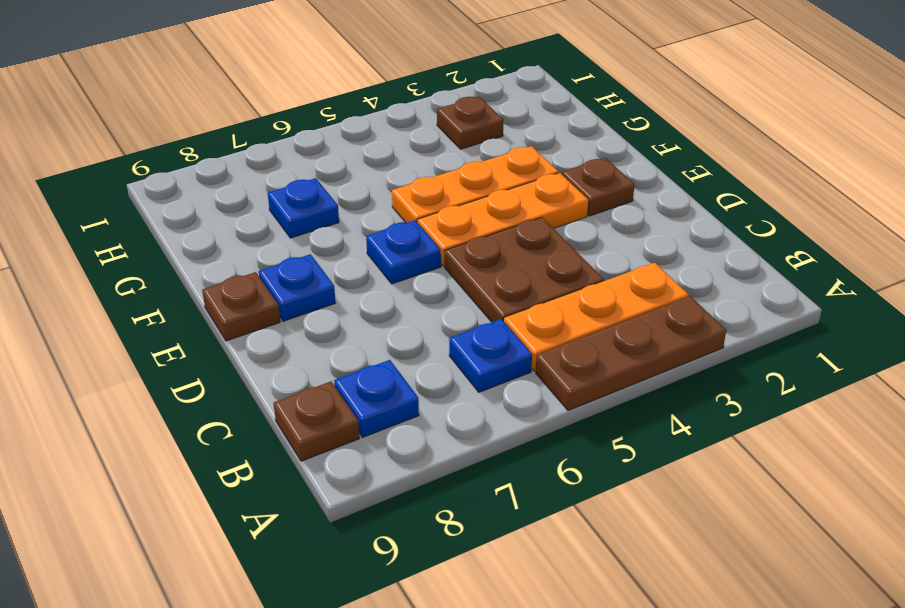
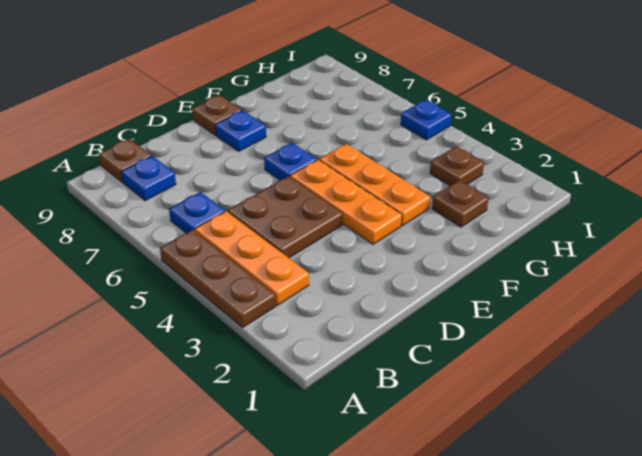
brown plate E2 level 1 -> brown plate G2 level 1
blue plate G7 level 1 -> blue plate I5 level 1

